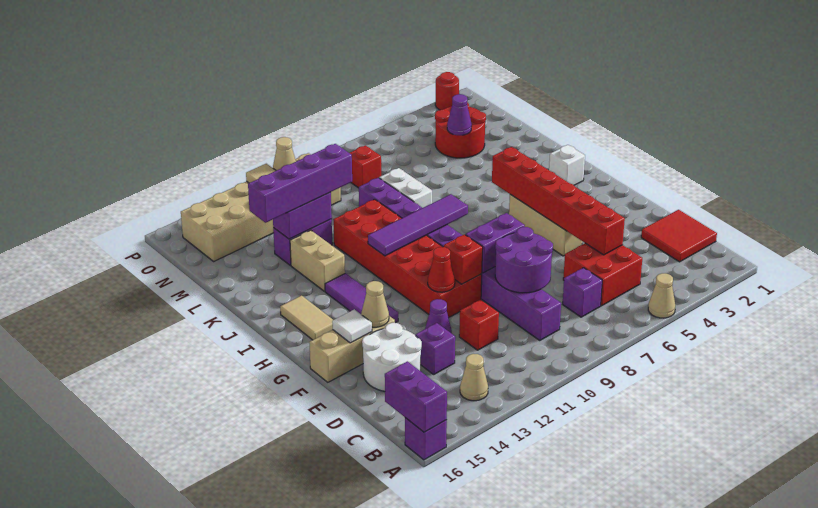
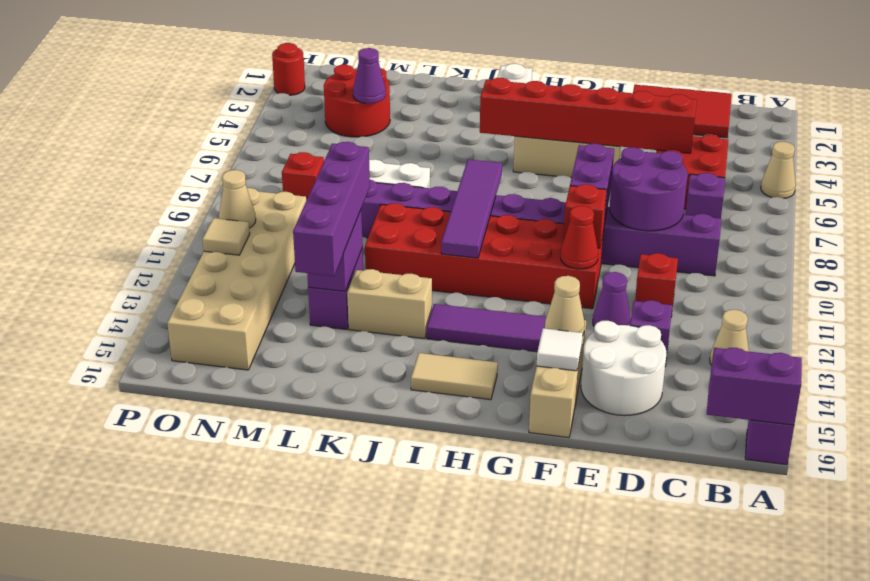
red tile C1:D2 level 1 -> red tile C1:E2 level 1

